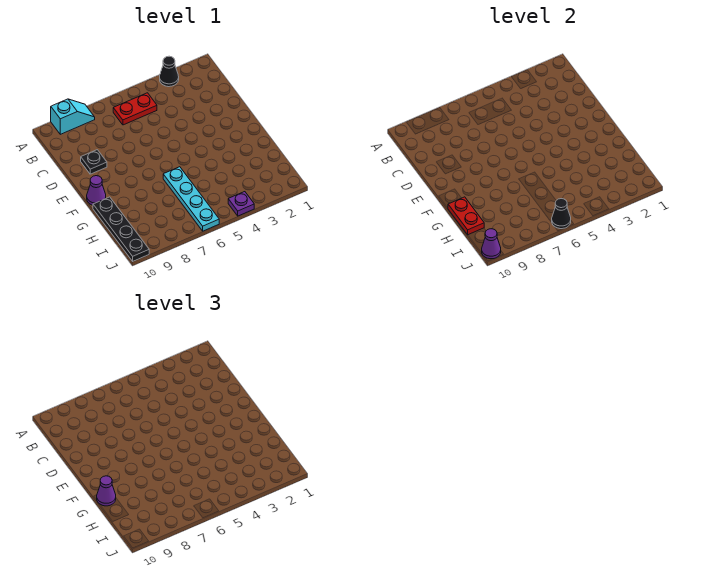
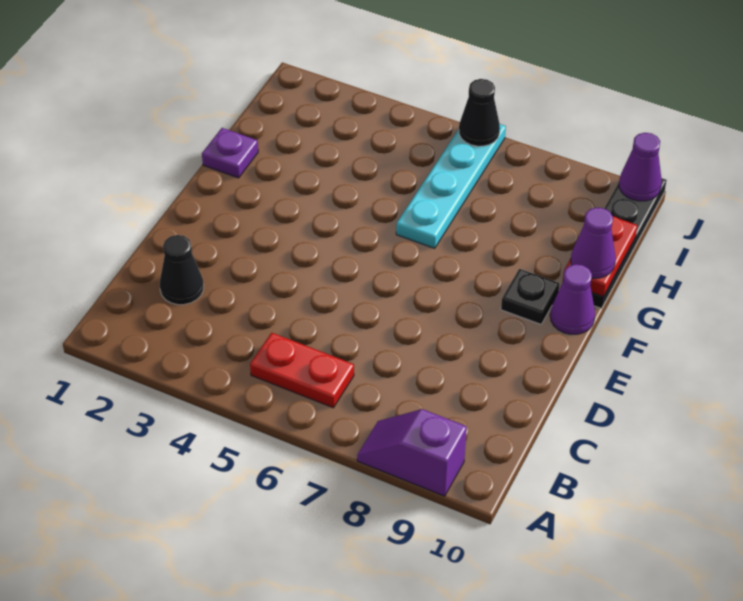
black cone A3 level 1 -> black cone C2 level 1
cyan slope A8:A9 level 1 top 9 -> purple slope A8:A9 level 1 top 9
black plate D9 level 1 -> black plate F9 level 1
purple plate J4 level 1 -> purple plate G1 level 1

